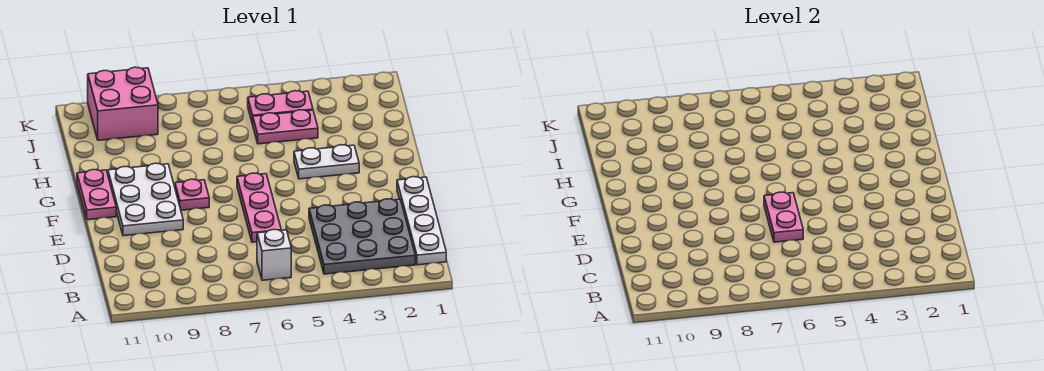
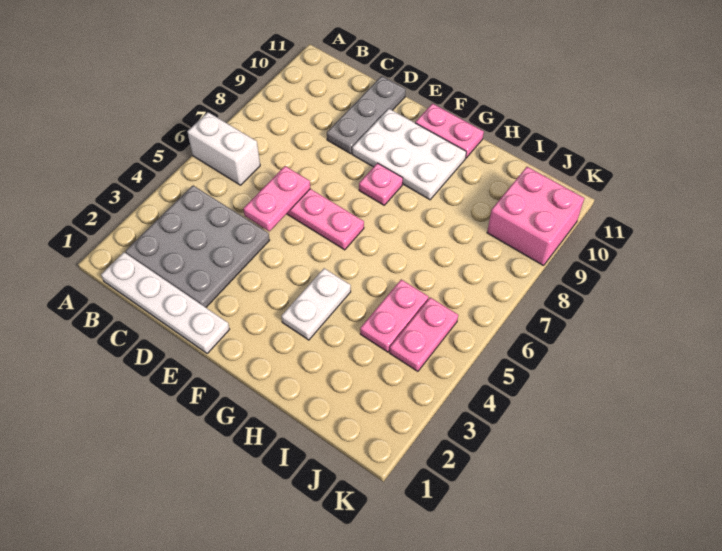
white brick B6 level 1 -> white brick A6:B6 level 1
pink plate D6:E6 level 2 -> pink plate D5:D6 level 2
none -> grey plate D9:D11 level 1

